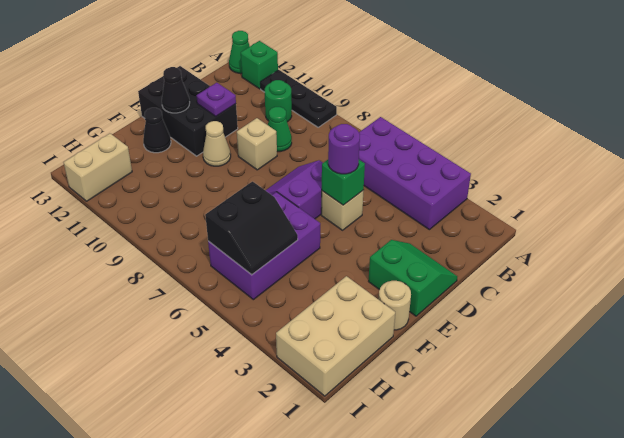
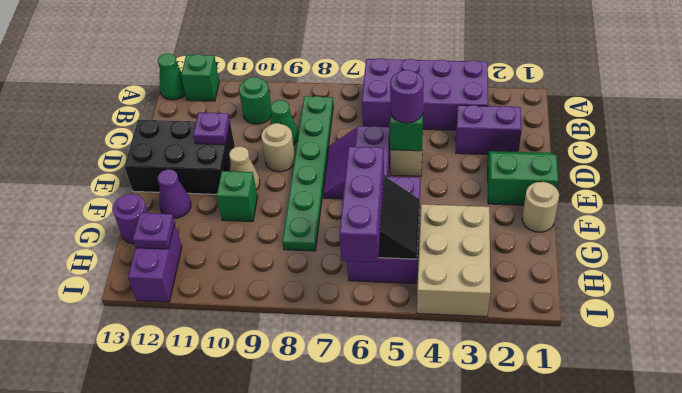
black plate A9:A11 level 1 -> none
none -> green plate B8:G8 level 1
none -> purple brick C2:C3 level 1
tan brick D9 level 1 -> tan round brick D9 level 1
black cone E12 level 2 -> none
none -> green brick F10 level 1
black cone F12 level 1 -> purple cone F12 level 1
tan brick G1:I2 level 1 -> tan brick G3:I4 level 1
none -> purple brick G6:I6 level 3
none -> purple round brick G13 level 1
tan brick H12:I12 level 1 -> purple brick H12:I12 level 1
none -> purple plate H12 level 2

